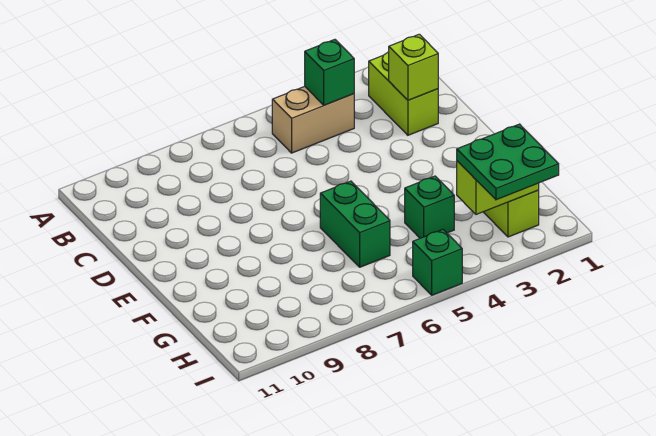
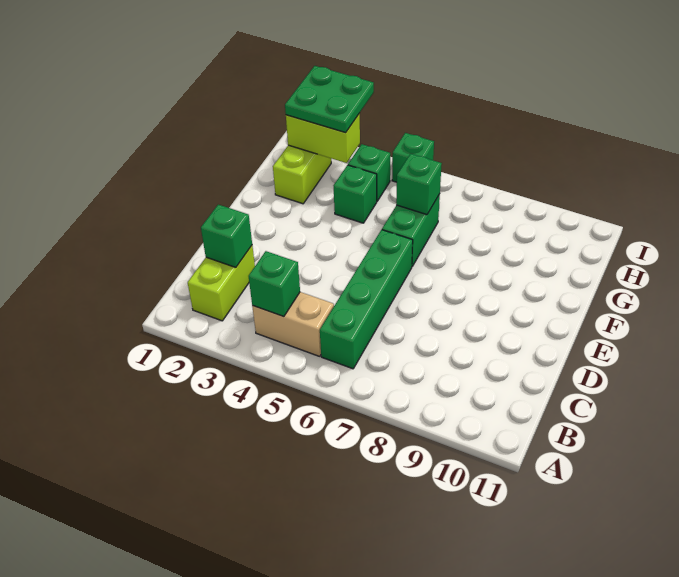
none -> green brick B6:E6 level 1
lime brick C2 level 2 -> green brick C2 level 2
none -> green brick G6 level 2
none -> green brick H4 level 1

